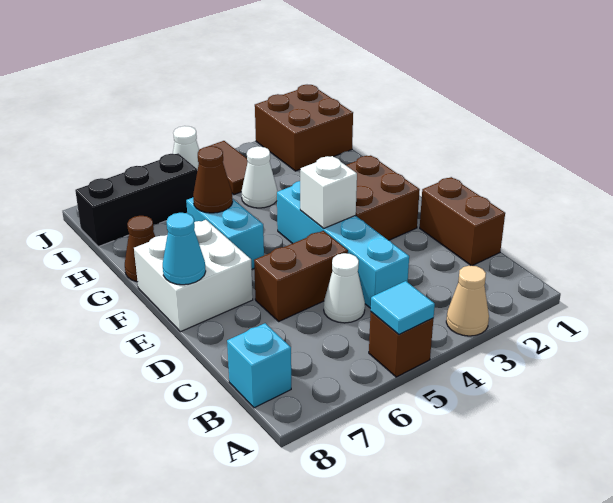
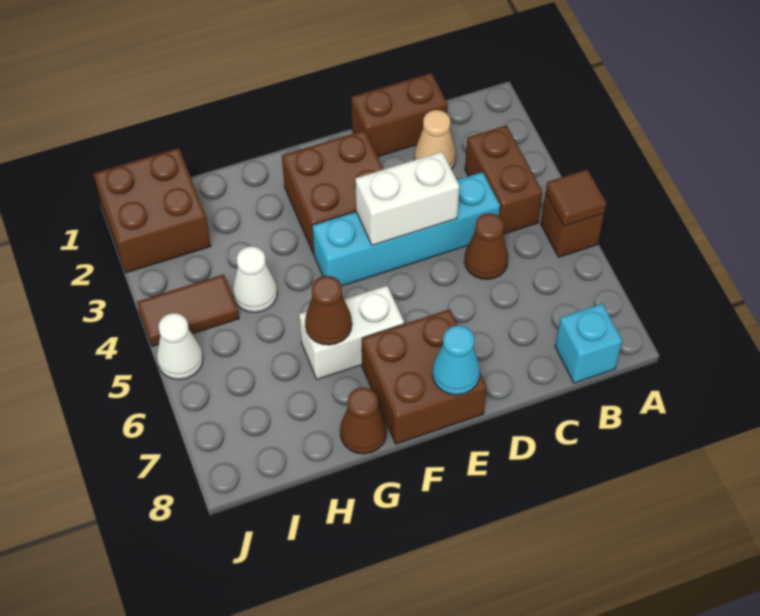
tan cone A3 level 1 -> tan cone C2 level 1
cyan tile A5 level 2 -> brown tile A5 level 2
white cone C5 level 1 -> brown cone C5 level 1
brown brick D5:D6 level 1 -> brown brick B3:B4 level 1
white brick E4 level 2 -> white brick D4:E4 level 2
white brick E7:F8 level 1 -> brown brick E7:F8 level 1
cyan brick F6:G6 level 1 -> white brick F6:G6 level 1
black brick I6:I8 level 1 -> none

